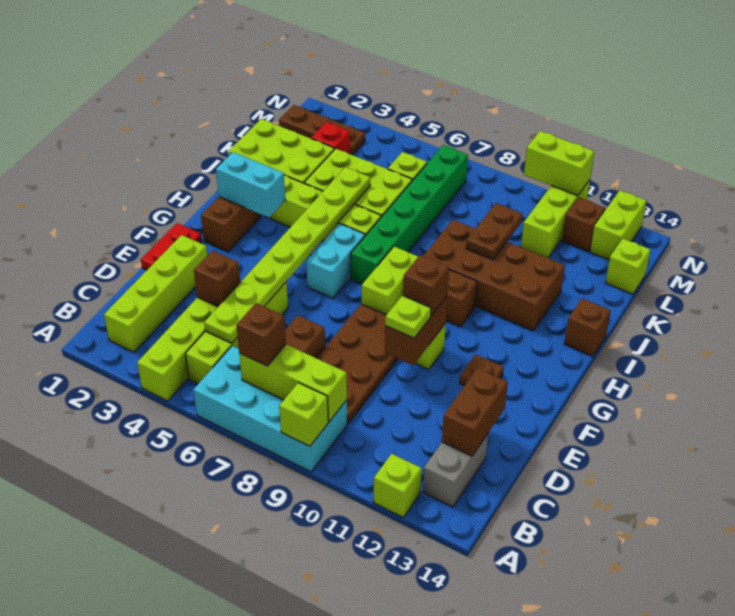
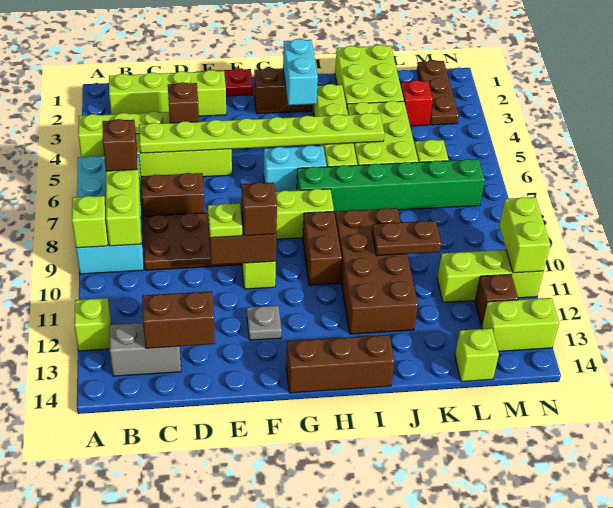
brown plate F12 level 1 -> grey plate F12 level 1
brown brick I14 level 1 -> brown brick G14:I14 level 1

